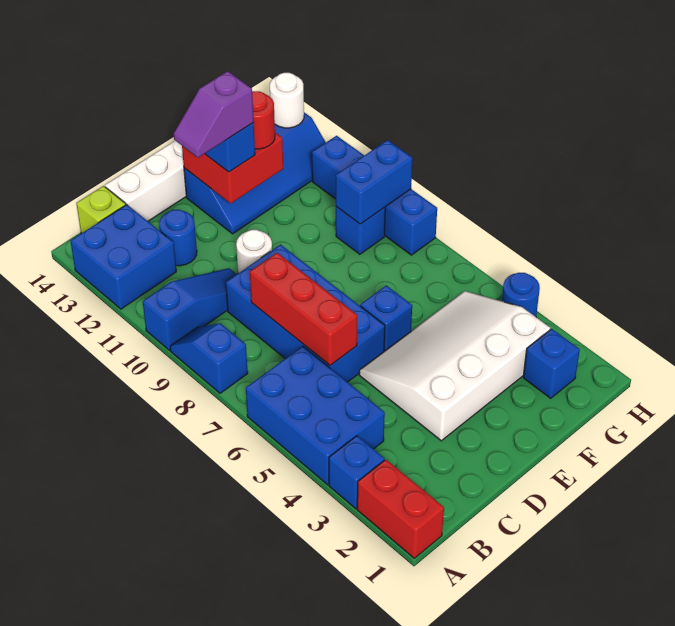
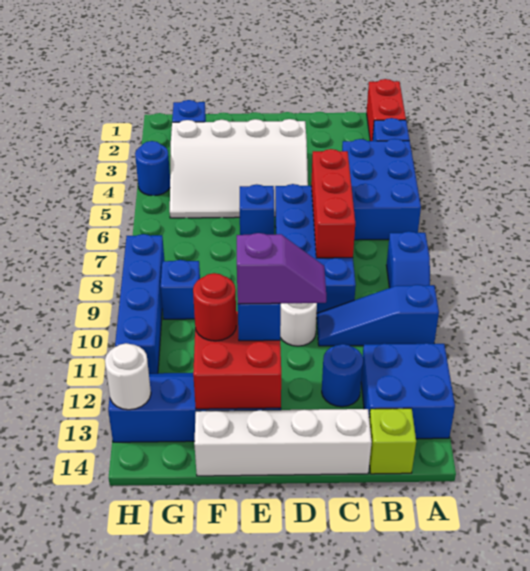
blue brick G9:H9 level 2 -> none

